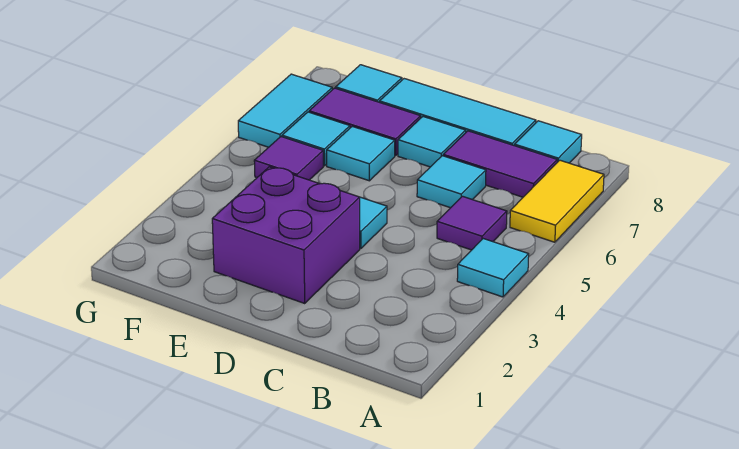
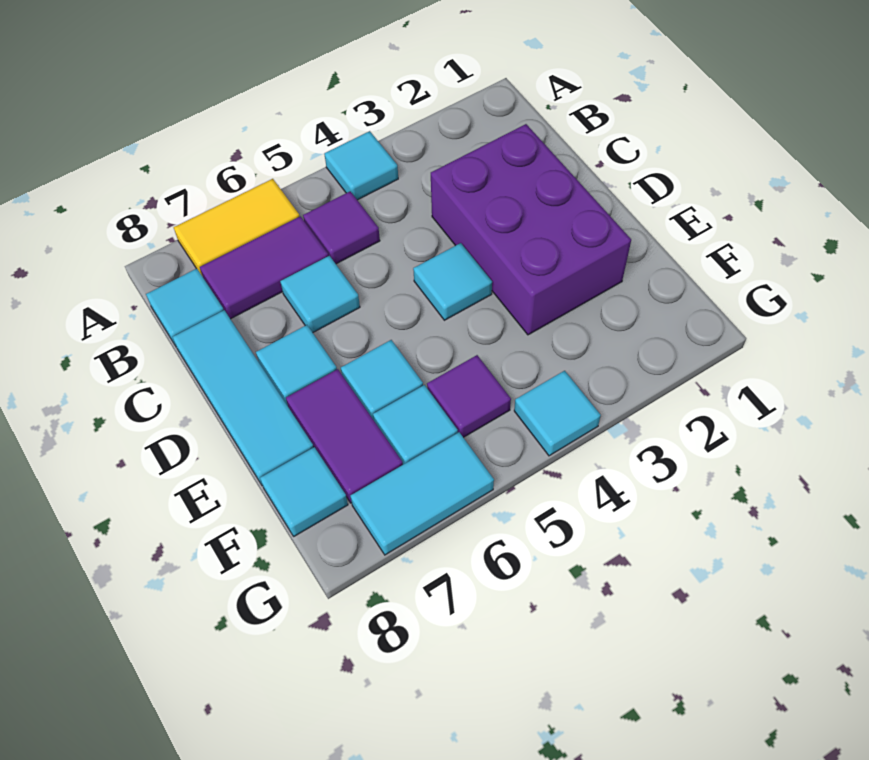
purple tile B7:C7 level 1 -> purple tile B6:B7 level 1
purple brick D2:E3 level 1 -> purple brick C2:E3 level 1
none -> cyan tile G4 level 1

